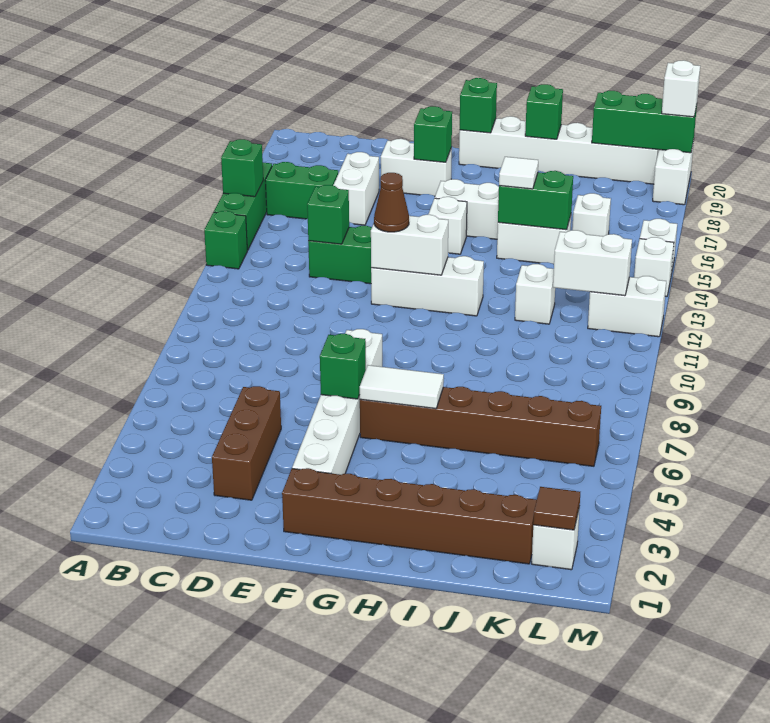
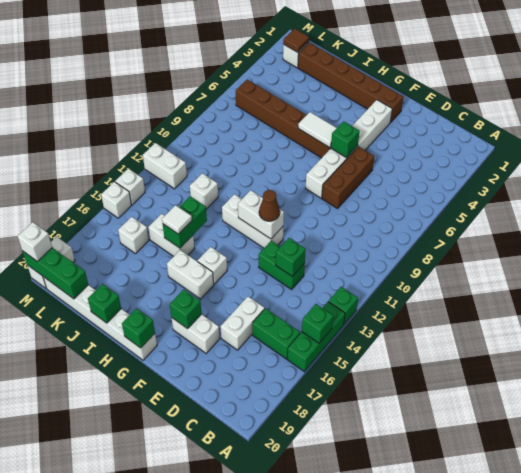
brown brick D3:D5 level 1 -> brown brick E6:E8 level 1
green brick I15:J15 level 2 -> green brick I14:I15 level 2
white brick K12:L12 level 2 -> none

